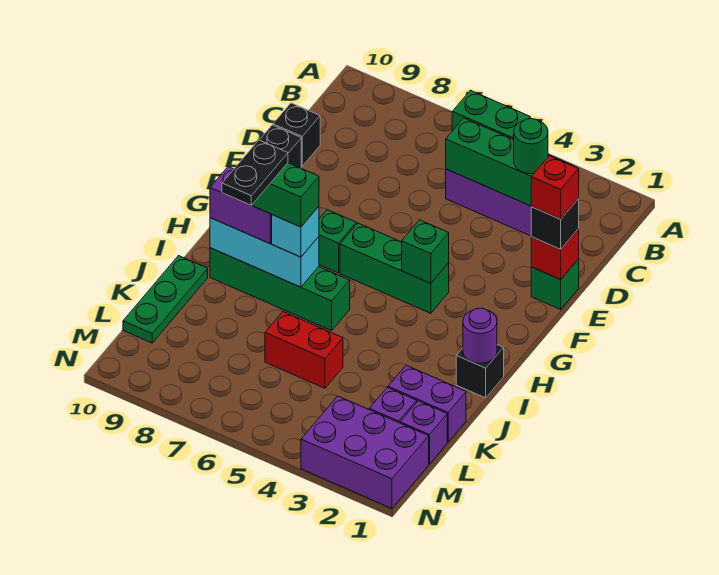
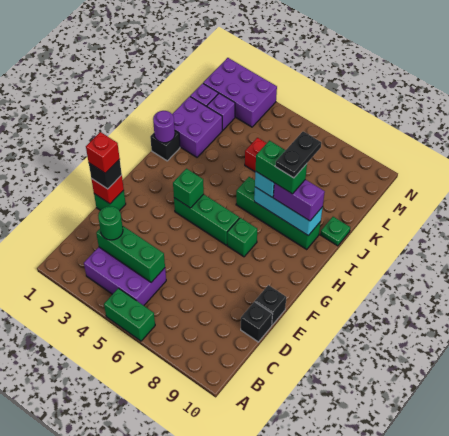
green plate J10:L10 level 1 -> green plate J10 level 1
purple brick K1:K2 level 1 -> purple brick J1:K2 level 1

